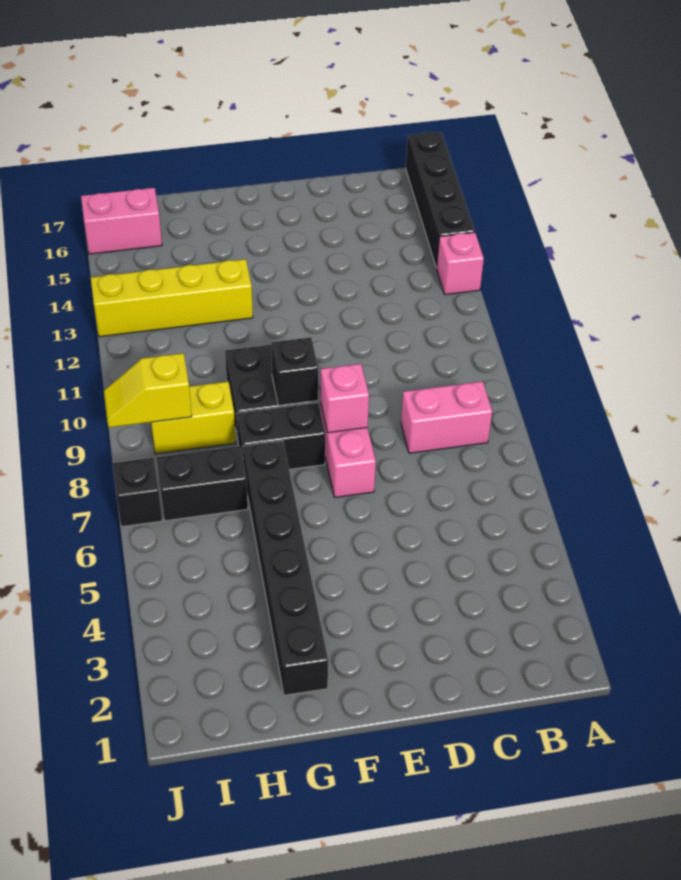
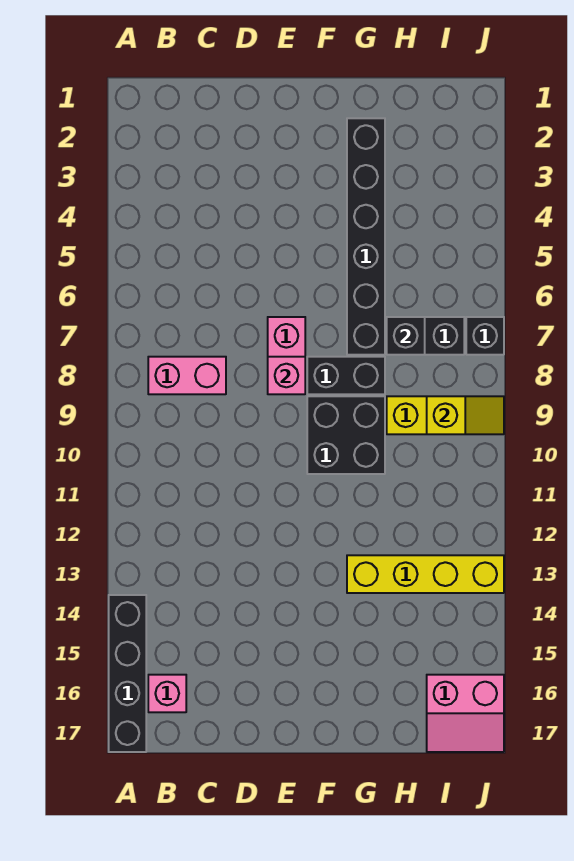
pink brick A13 level 1 -> pink brick B16 level 1
black brick F9 level 2 -> black brick H7 level 2

